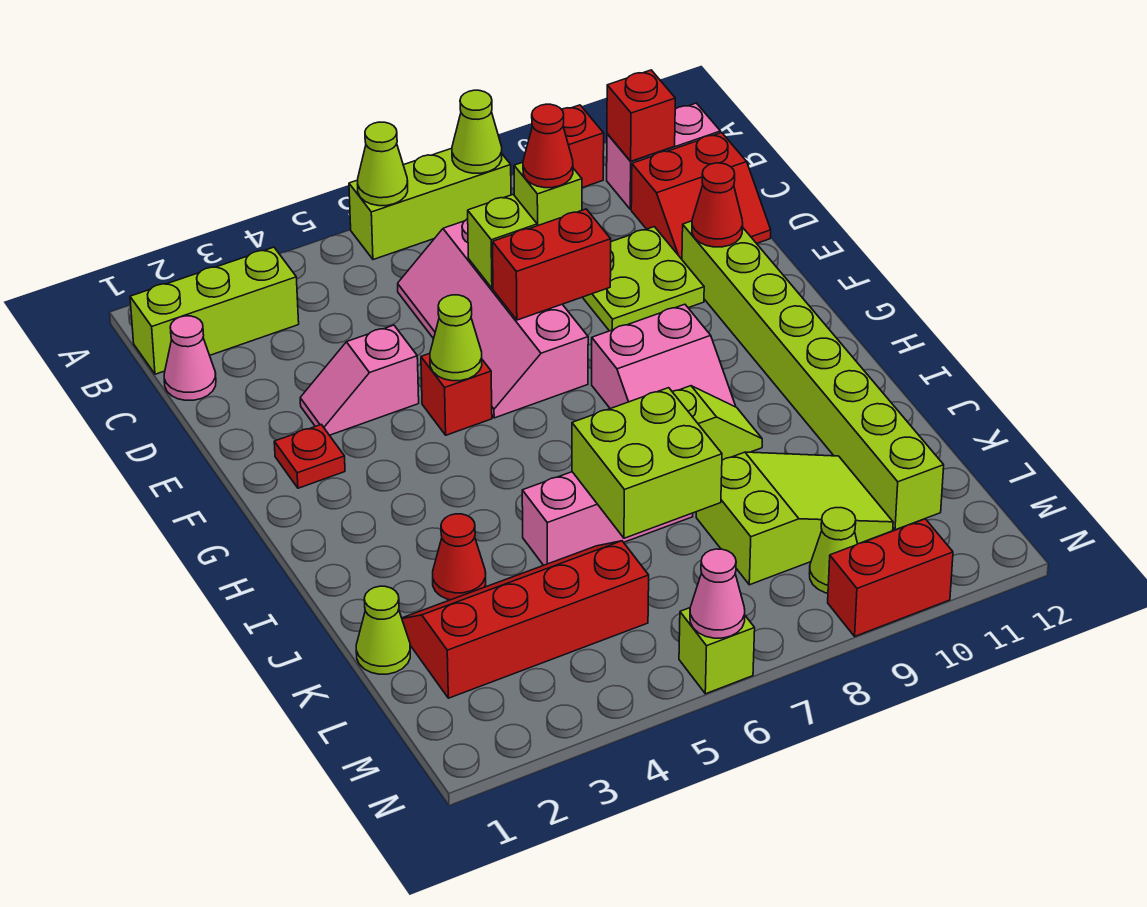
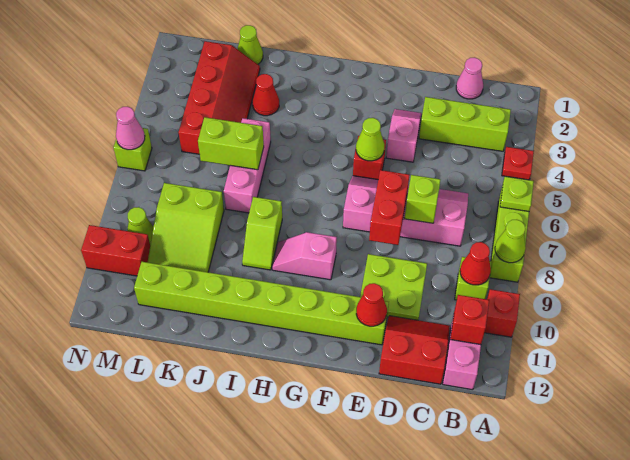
lime cone A6 level 2 -> lime plate A6 level 2
lime brick B1:B3 level 1 -> lime brick B3:D3 level 1
red slope C11:D12 level 1 top C -> red slope C11:D12 level 1 top 12
red plate F2 level 1 -> red plate A4 level 1
pink slope G8:H9 level 1 top G -> pink slope G9:H9 level 1 top G
lime brick J6:K7 level 2 -> lime brick J6:K6 level 2
red brick N9:N10 level 1 -> red brick M10:N10 level 1

